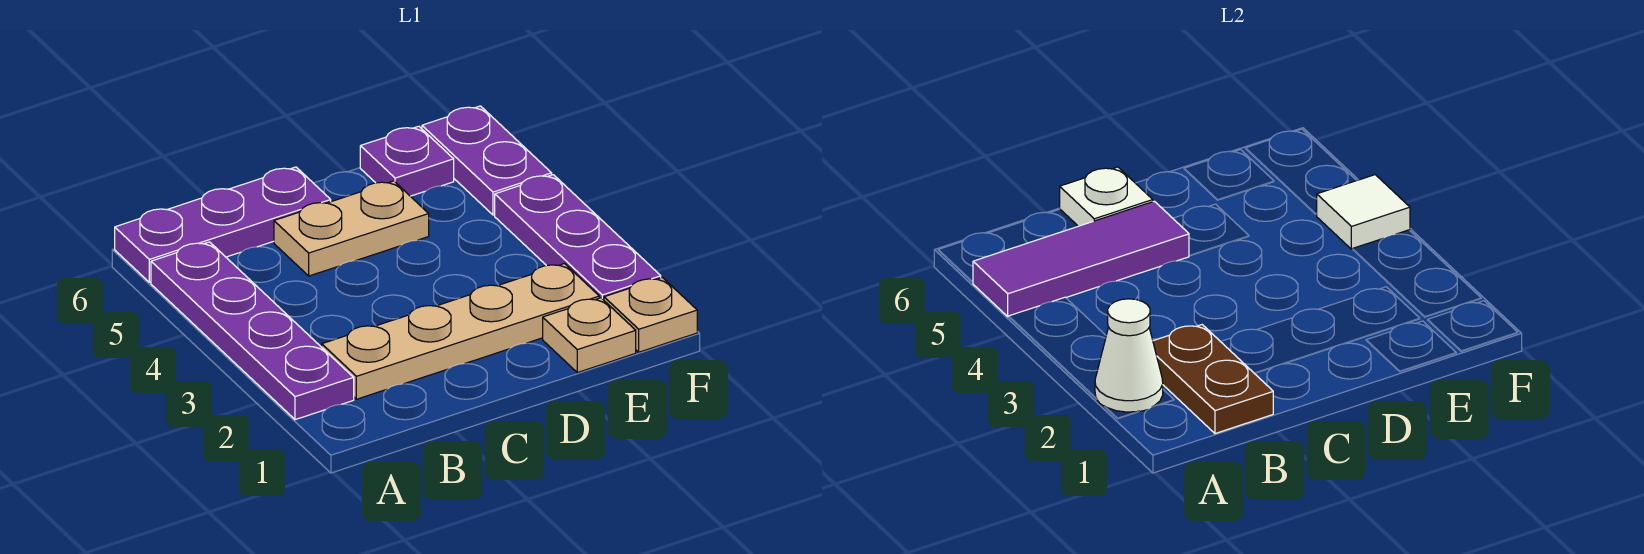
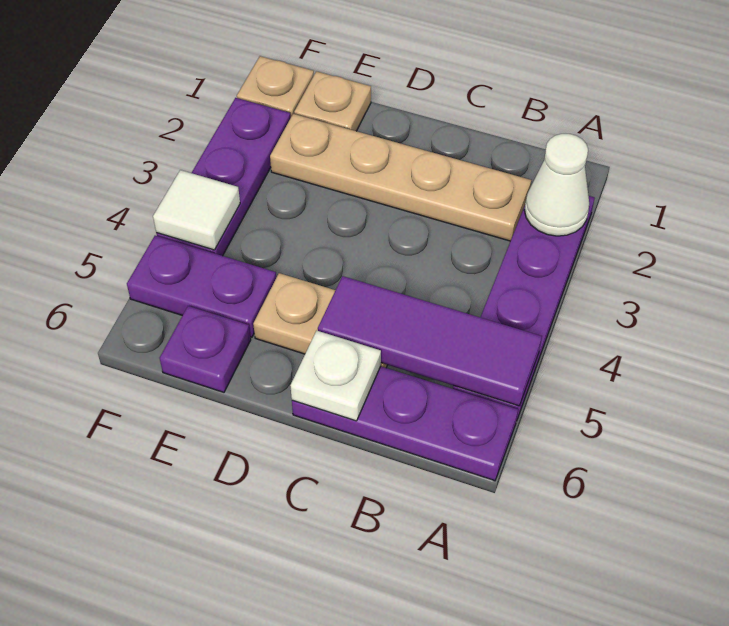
brown plate B1:B2 level 2 -> none
purple plate F5:F6 level 1 -> purple plate E5:F5 level 1

